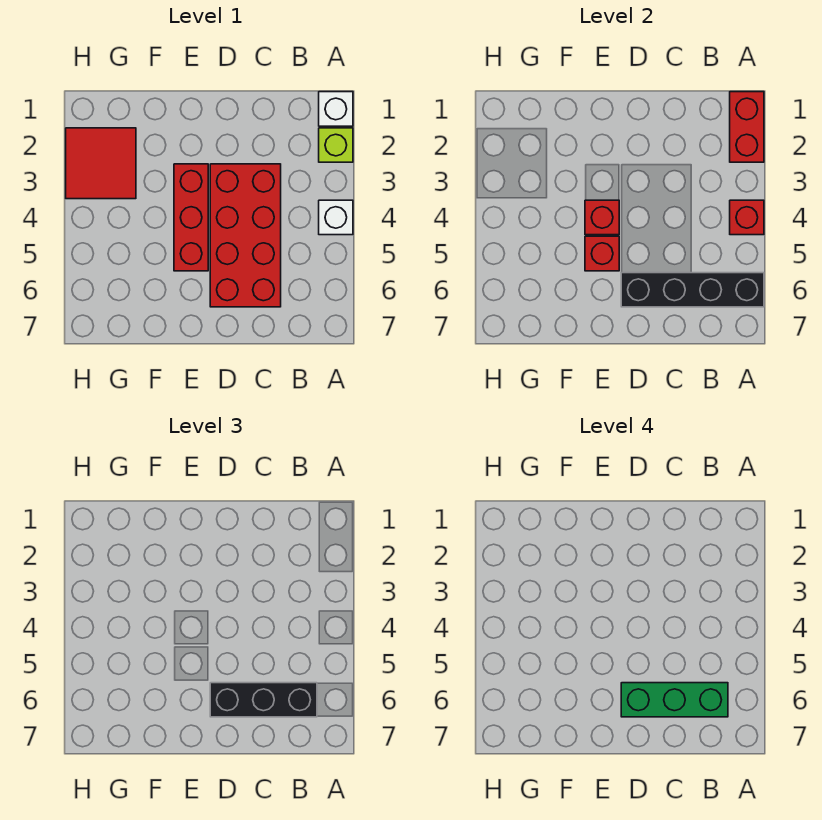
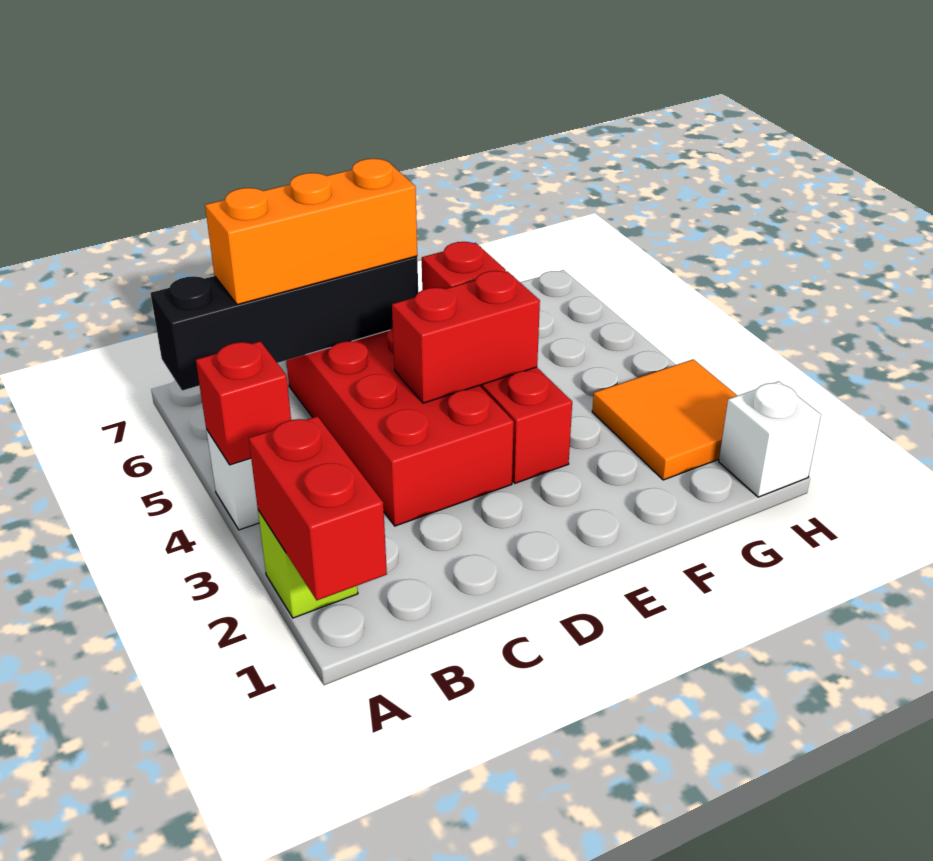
white brick A1 level 1 -> white brick H1 level 1
black brick B6:D6 level 3 -> orange brick B6:D6 level 3
green brick B6:D6 level 4 -> none
red brick E4 level 2 -> red brick D4:E4 level 2
red tile G2:H3 level 1 -> orange tile G2:H3 level 1

